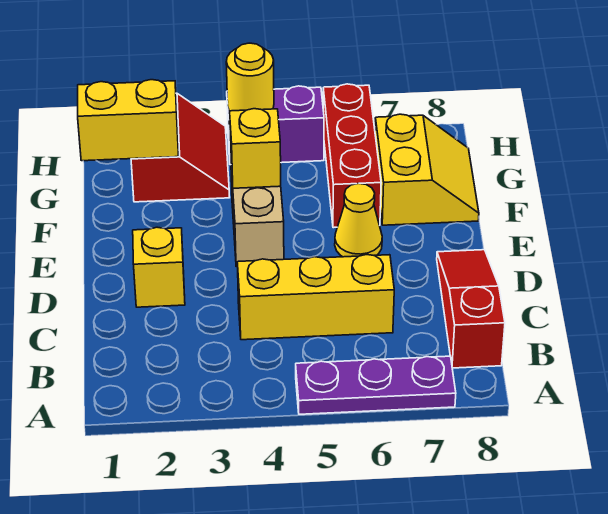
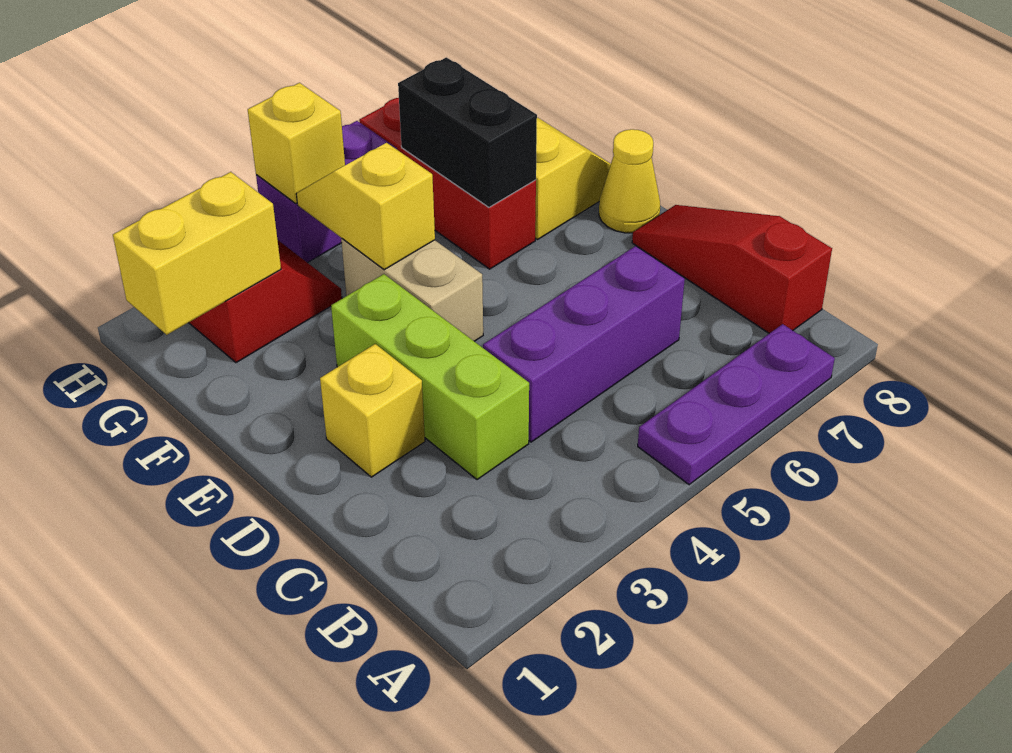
none -> lime brick C3:E3 level 1
yellow brick C4:C6 level 1 -> purple brick C4:C6 level 1
yellow cone E6 level 1 -> yellow cone E8 level 1
none -> black brick F6:G6 level 2
yellow round brick H4 level 2 -> yellow brick H4 level 2

